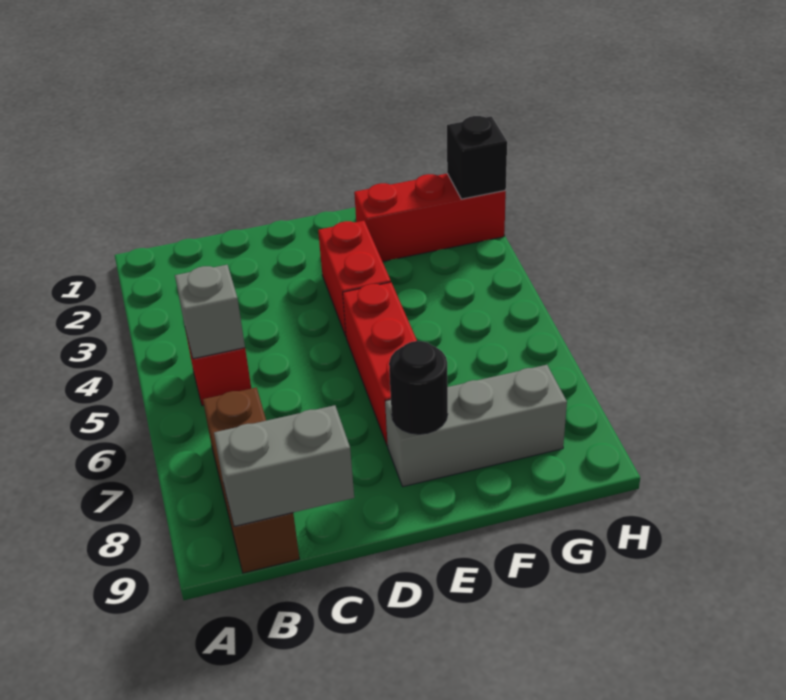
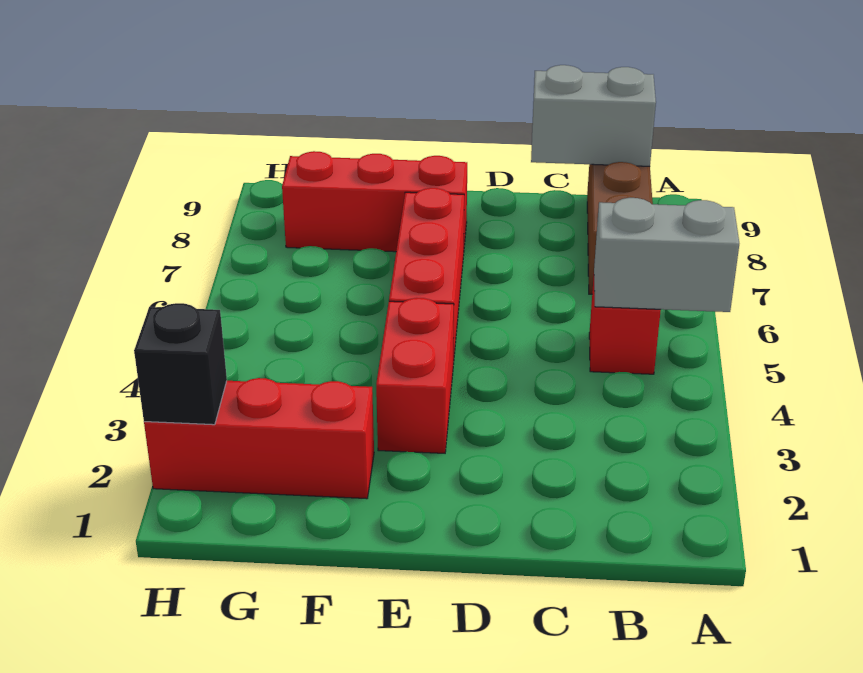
grey brick B5 level 2 -> grey brick A5:B5 level 2
grey brick E8:G8 level 1 -> red brick E8:G8 level 1
black round brick E8 level 2 -> none

